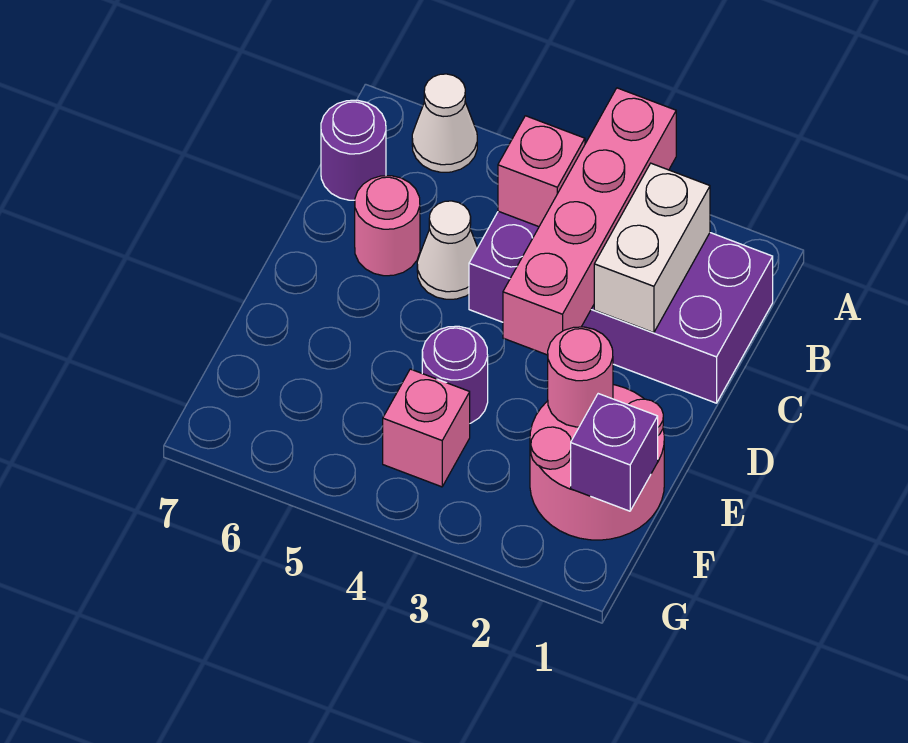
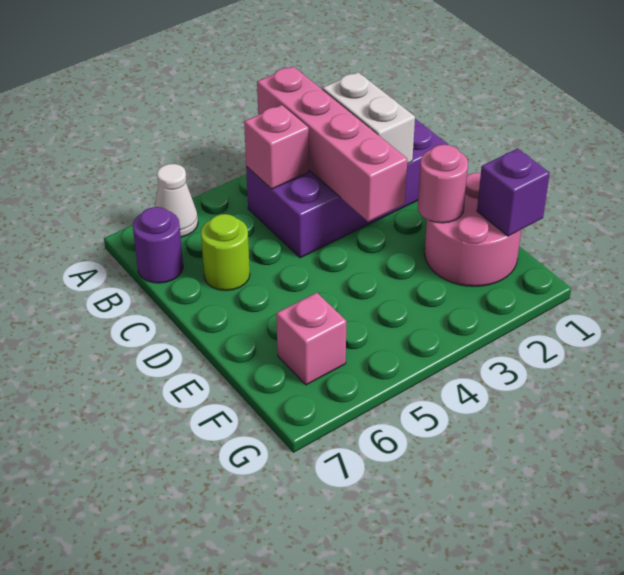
white cone C5 level 1 -> none
pink round brick C6 level 1 -> lime round brick C6 level 1
purple round brick E4 level 1 -> none
pink brick F4 level 1 -> pink brick F6 level 1

